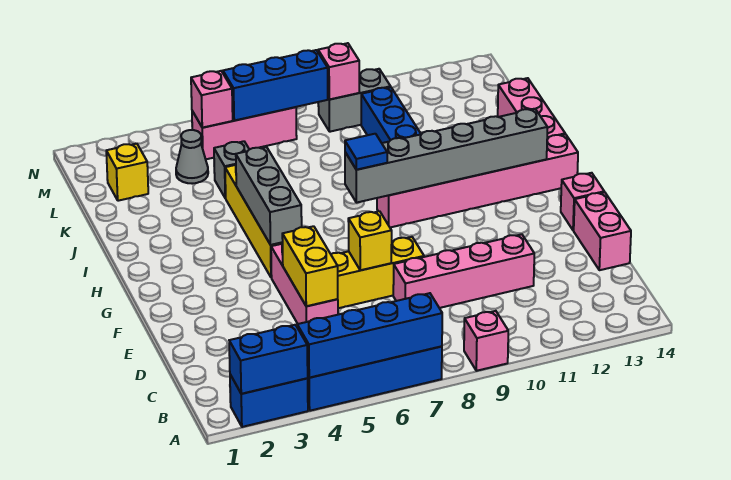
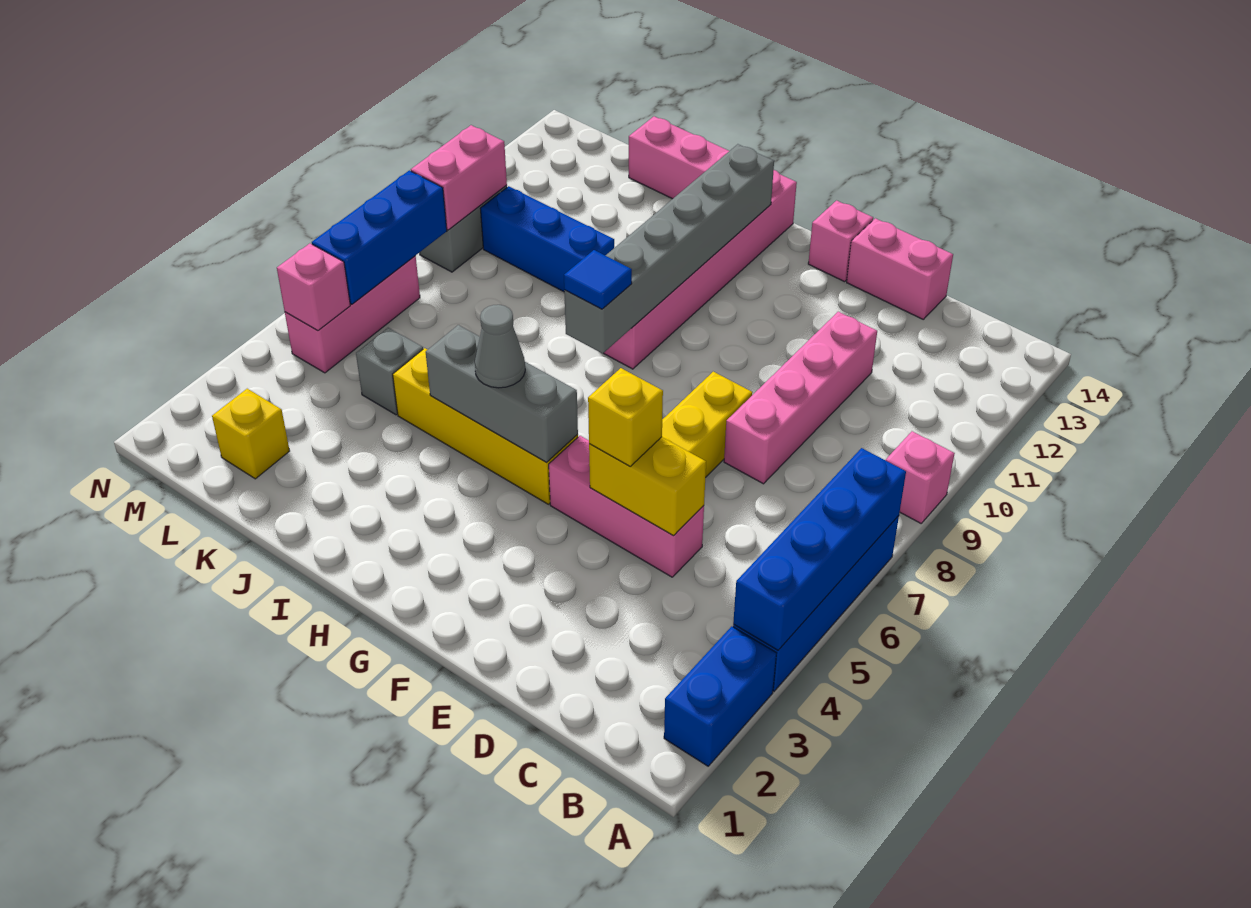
blue brick A2:A3 level 2 -> none
yellow brick E7 level 2 -> yellow brick E5 level 3
grey cone L4 level 1 -> grey cone H5 level 3
pink brick M9 level 2 -> pink brick M9:M10 level 2

